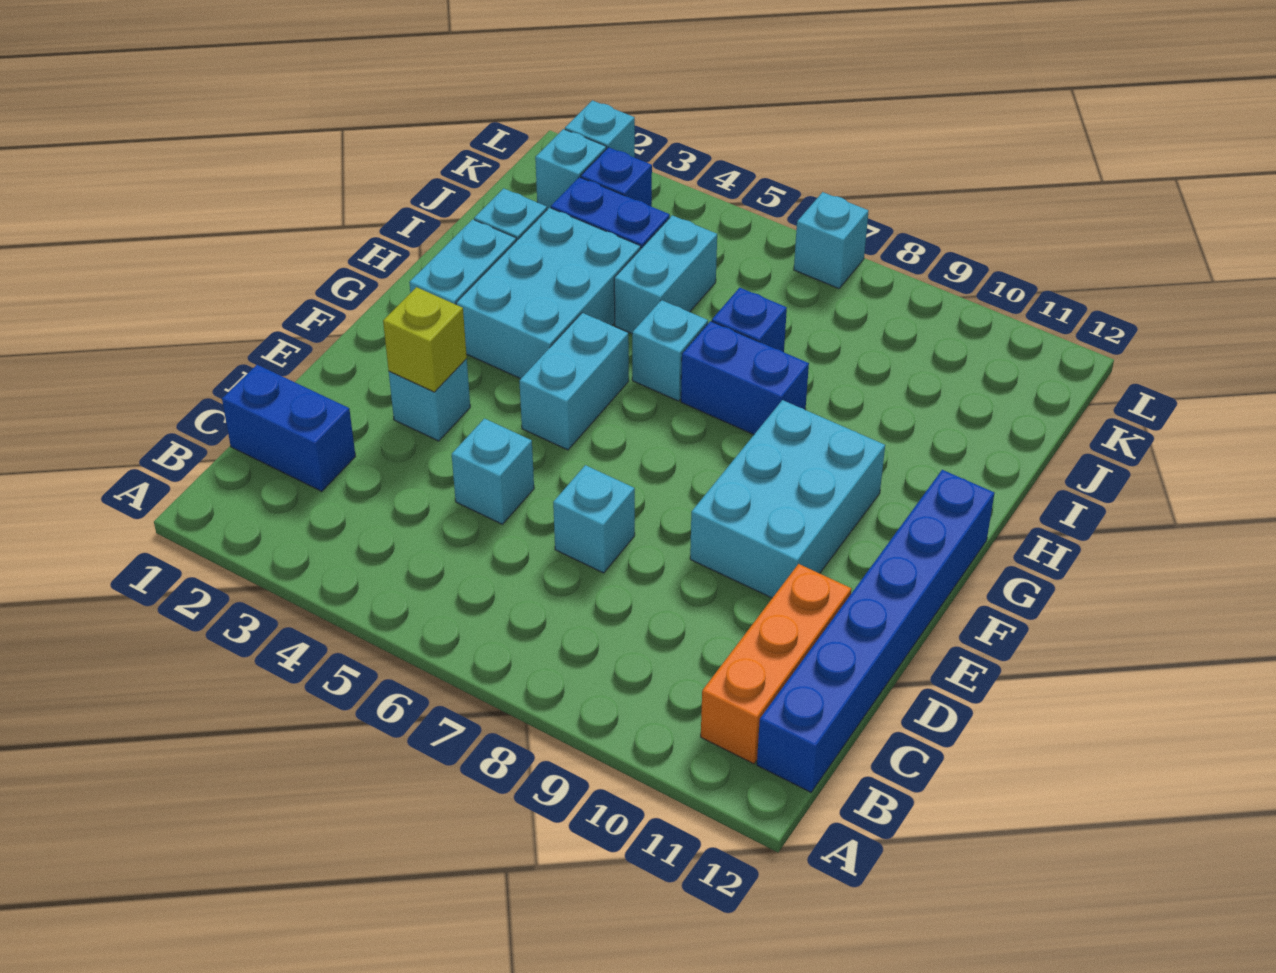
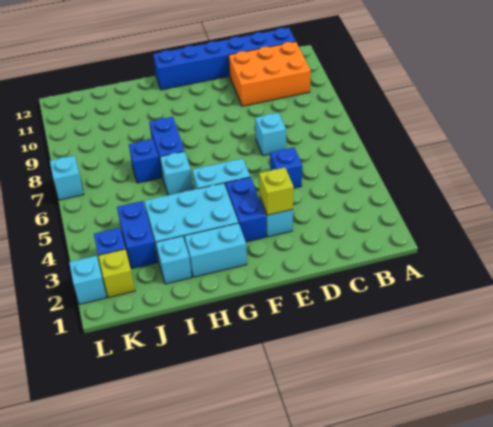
orange brick B11:D11 level 1 -> orange brick B10:D11 level 1
blue brick C1:C2 level 1 -> blue brick F3:F4 level 1
cyan brick D5 level 1 -> blue brick D5 level 1
cyan brick E9:G10 level 1 -> none
cyan brick I5:J5 level 1 -> none
cyan brick K2 level 1 -> lime brick K2 level 1

